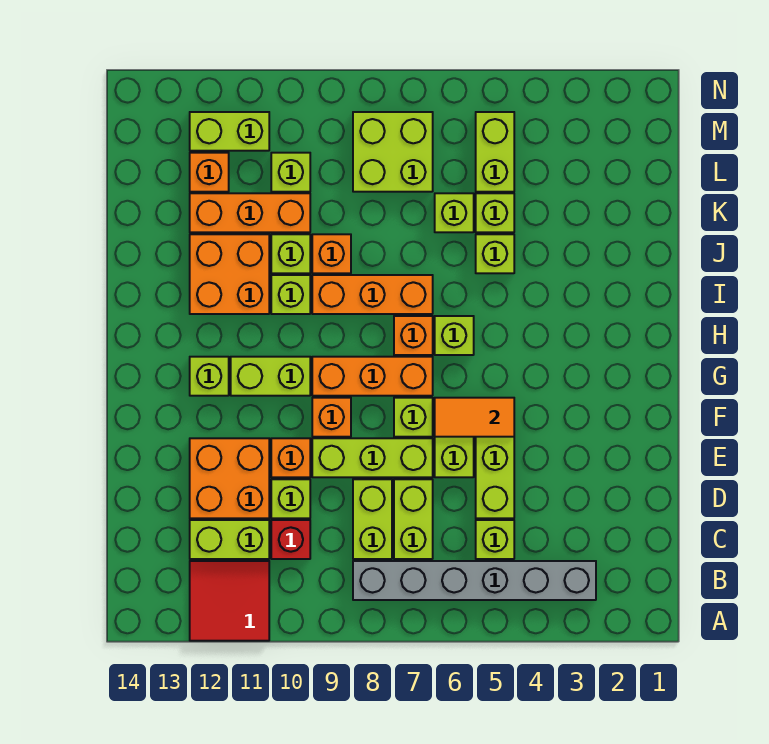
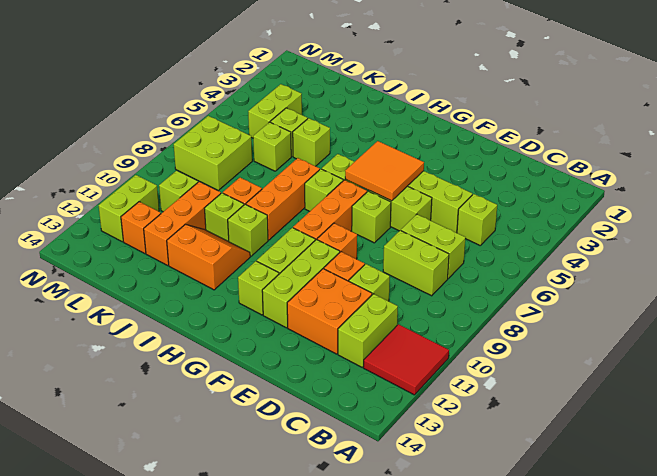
grey brick B3:B8 level 1 -> none
red brick C10 level 1 -> none
lime brick E7:E9 level 1 -> lime brick F10:F12 level 1
orange tile F5:F6 level 2 -> orange tile F5:G6 level 2
orange brick H7 level 1 -> lime brick H7 level 1
orange brick I11:J12 level 1 -> orange slope I11:J12 level 1 top 12
lime brick L5:M5 level 1 -> lime brick L4:L5 level 1

